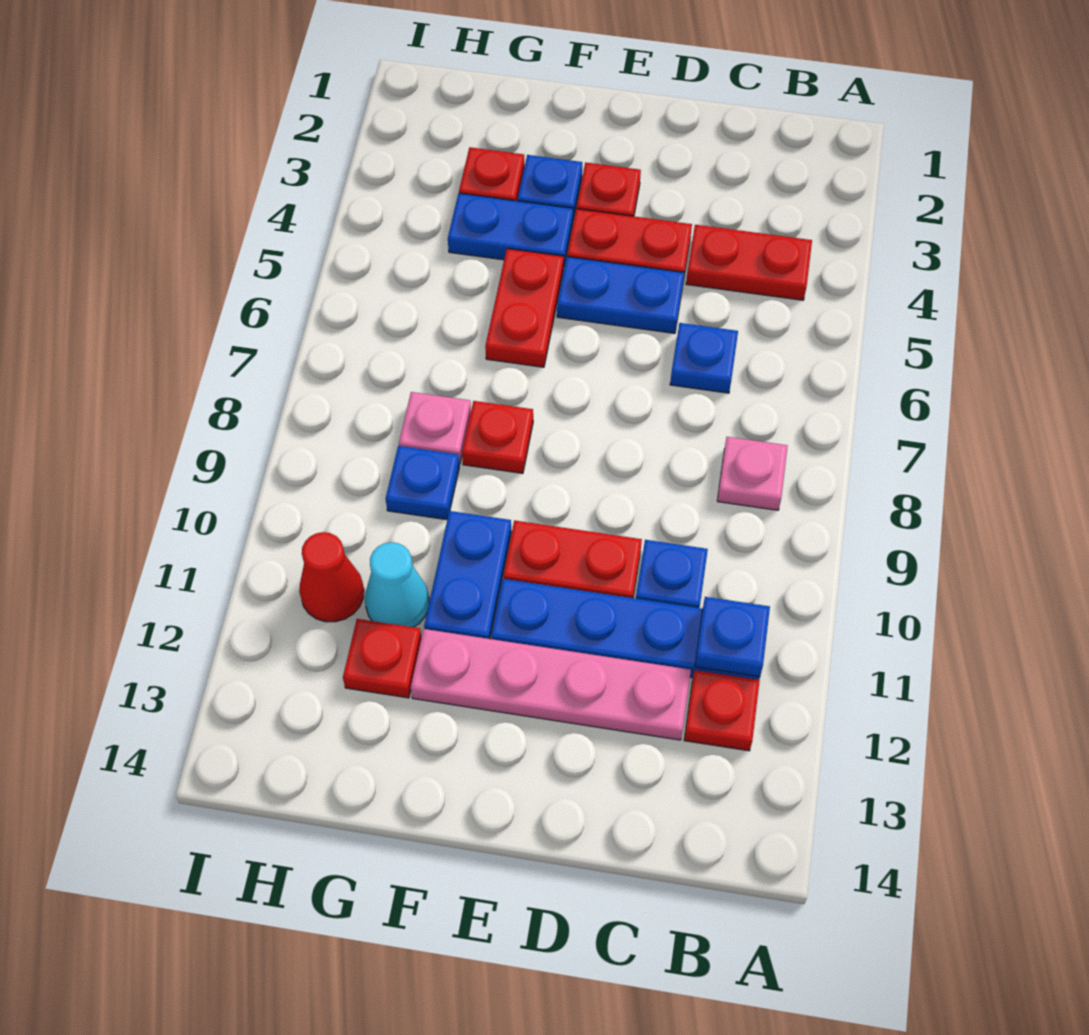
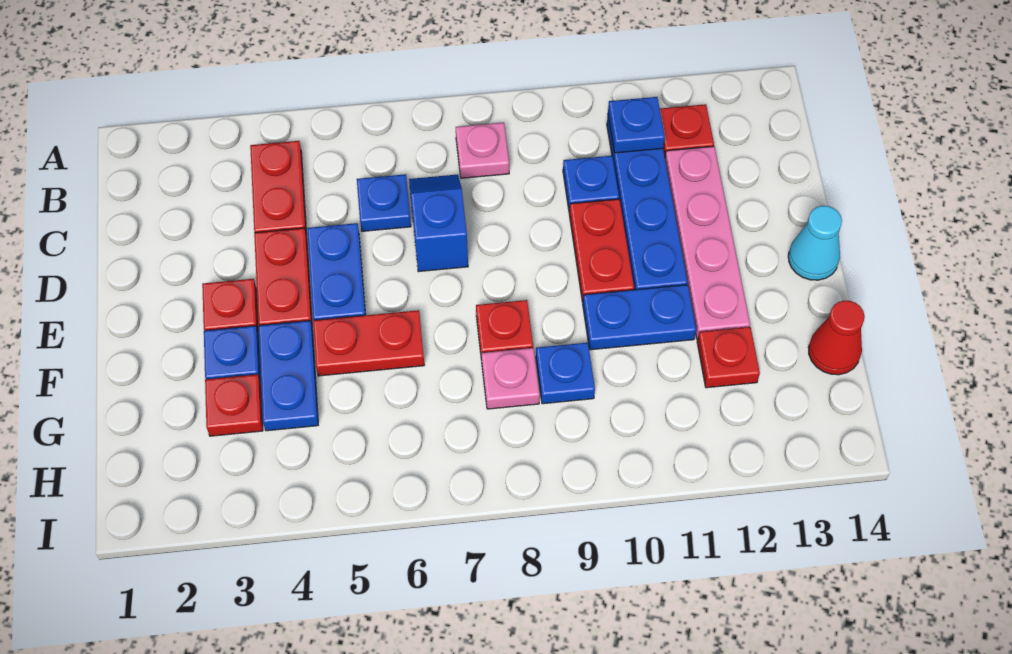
none -> blue slope C7:D7 level 1 top D
cyan cone G11 level 1 -> cyan cone E14 level 1
red cone H11 level 1 -> red cone G14 level 1

